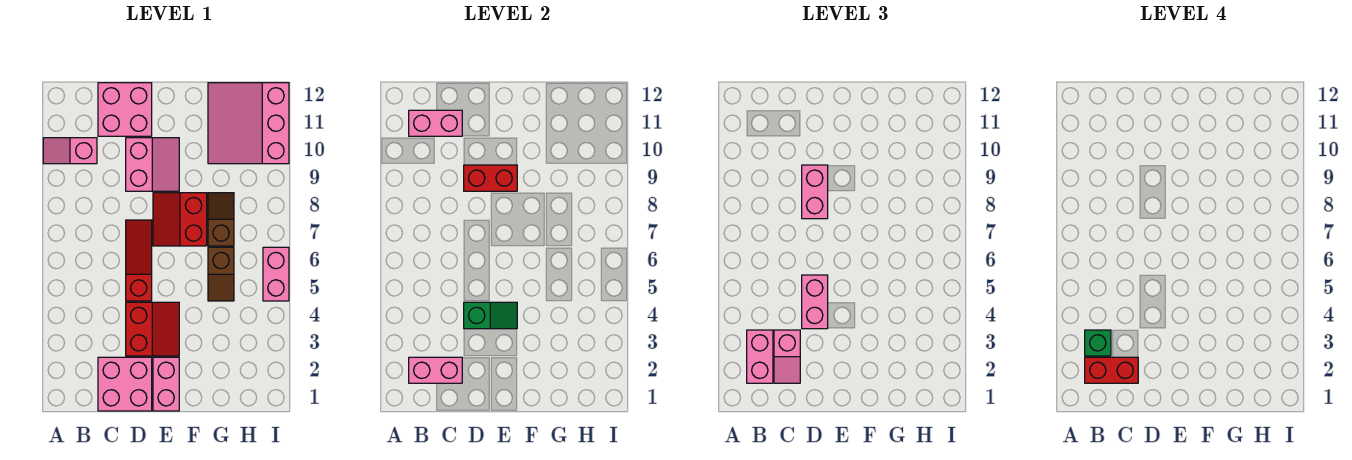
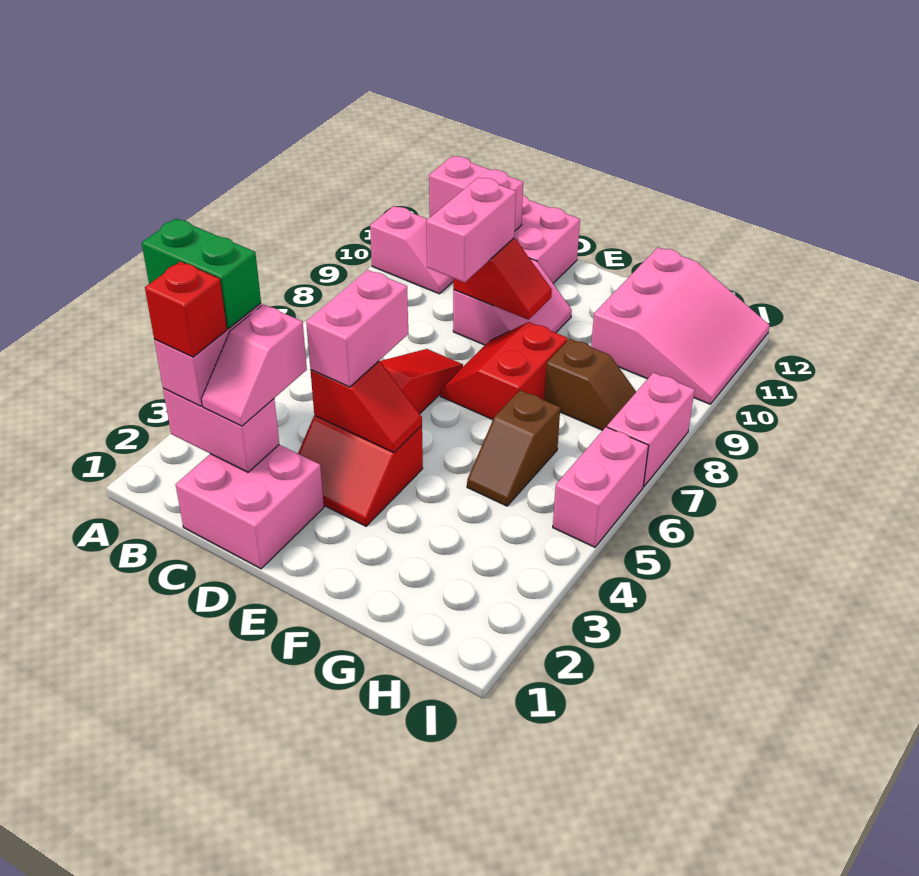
pink slope A10:B10 level 1 top B -> pink slope A10:B10 level 1 top A
red brick B2:C2 level 4 -> red brick B2 level 4
green brick B3 level 4 -> green brick A3:B3 level 4
red slope D3:E4 level 1 top D -> red slope D3:E4 level 1 top 4
green slope D4:E4 level 2 top D -> red slope D4:E4 level 2 top D
red brick D9:E9 level 2 -> red slope D9:E9 level 2 top D
pink brick E1:E2 level 1 -> pink brick I7:I8 level 1
brown slope G7:G8 level 1 top 7 -> brown slope G8:H8 level 1 top G
pink slope G10:I12 level 1 top I -> pink slope G10:I12 level 1 top G

